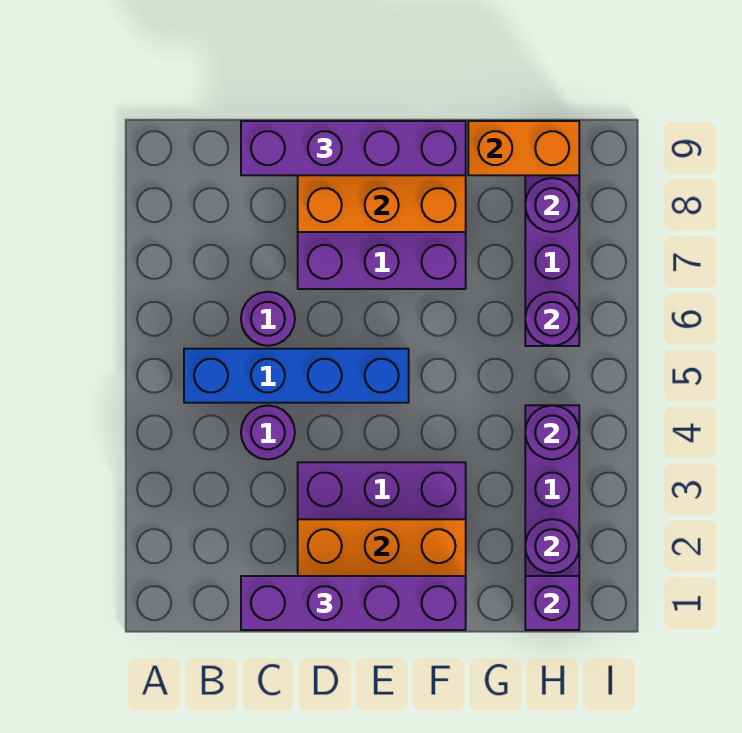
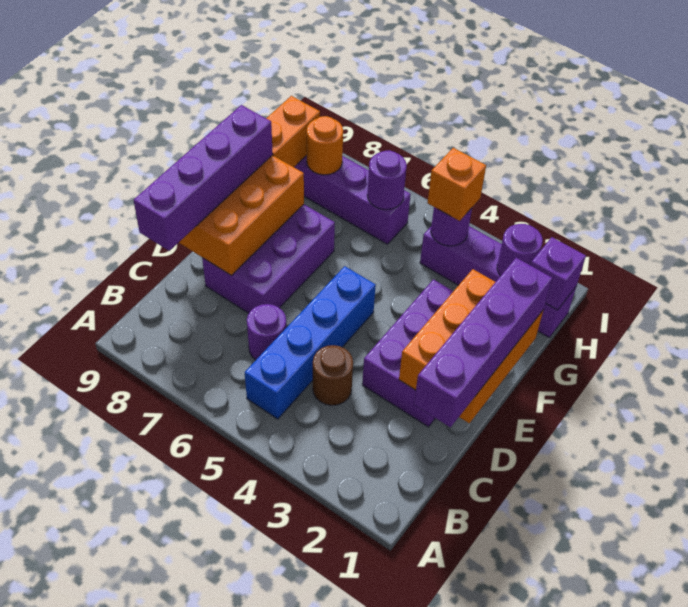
purple round brick C4 level 1 -> brown round brick C4 level 1
none -> orange brick H4 level 3
purple round brick H8 level 2 -> orange round brick H8 level 2

